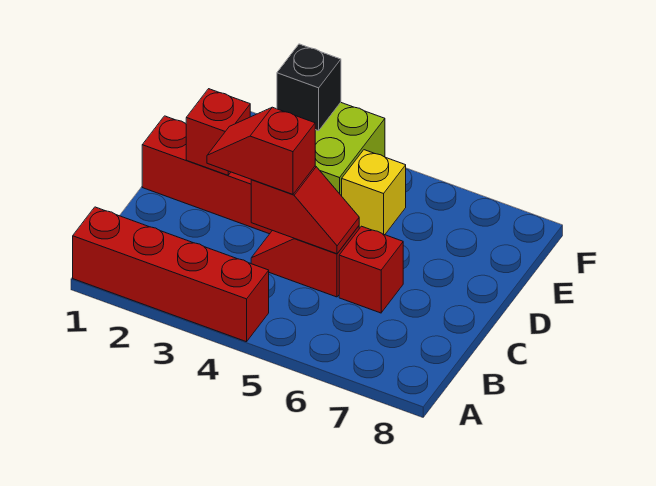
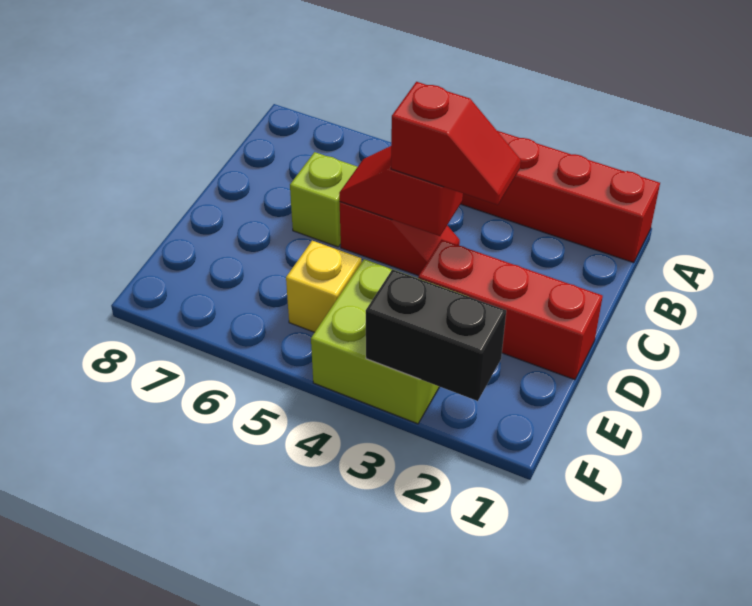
red brick C6 level 1 -> lime brick C6 level 1
red brick D2 level 2 -> none
black brick F3 level 2 -> black brick F2:F3 level 2

